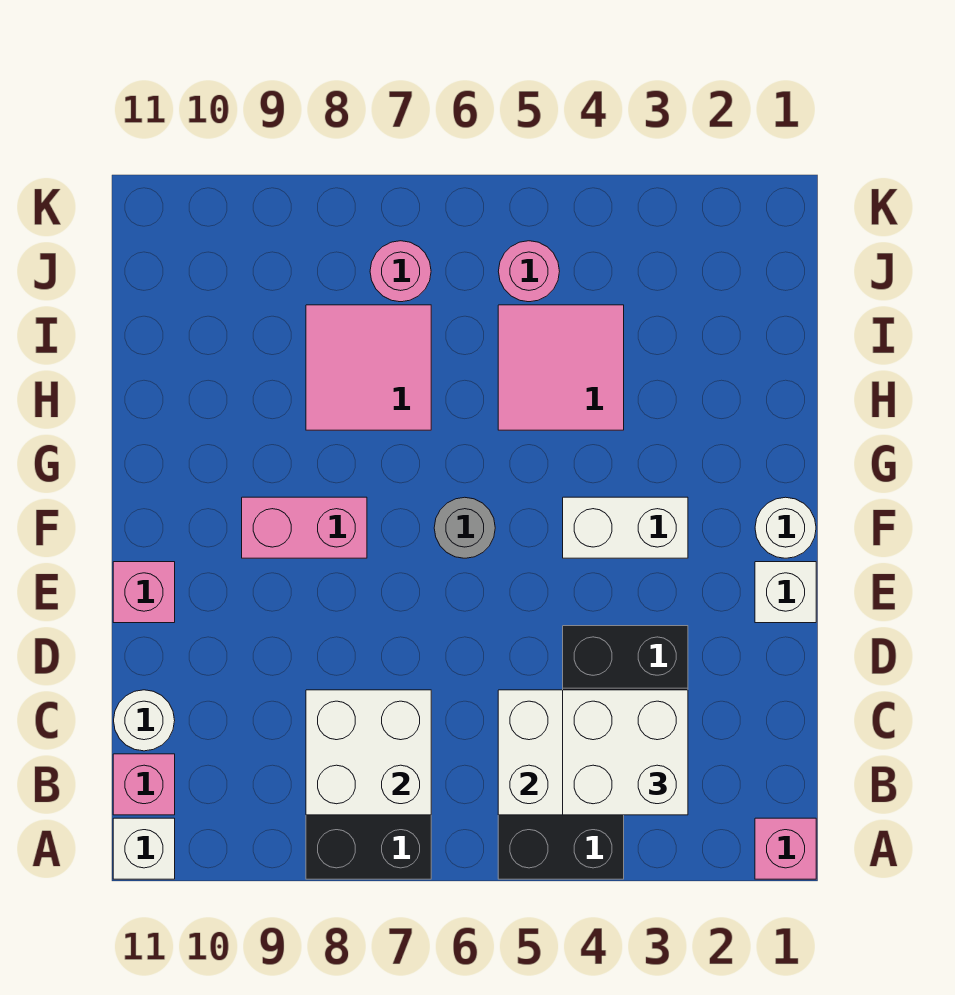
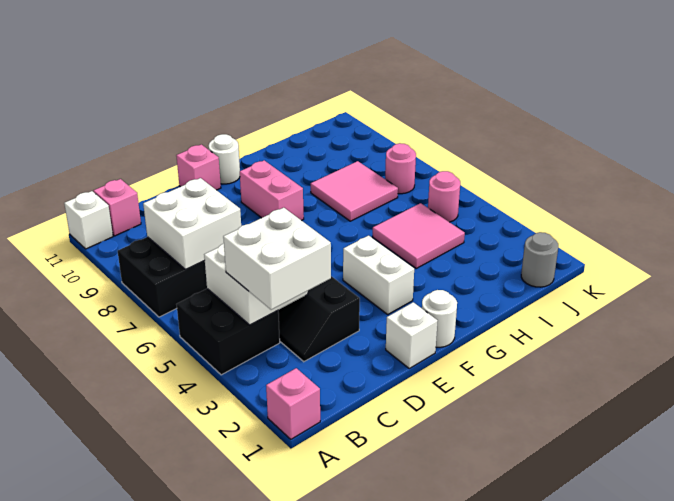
white round brick C11 level 1 -> white round brick F11 level 1
grey round brick F6 level 1 -> grey round brick J1 level 1

